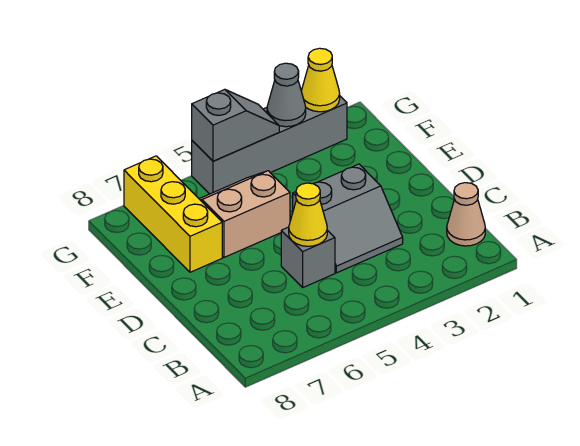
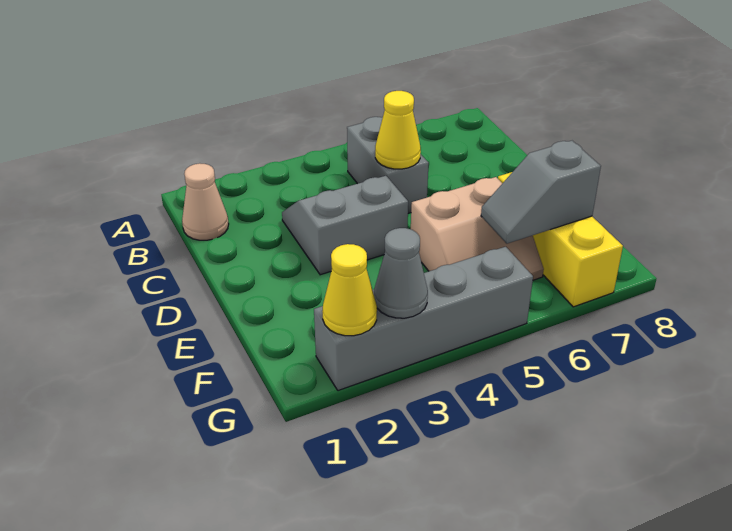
grey brick C5 level 1 -> grey brick B5:C5 level 1
grey slope G4:G5 level 2 top 5 -> grey slope F6:F7 level 2 top 7

